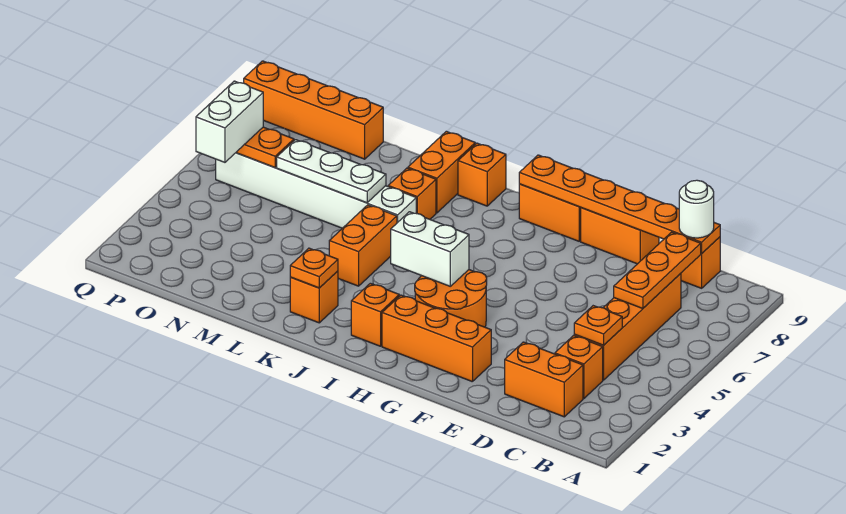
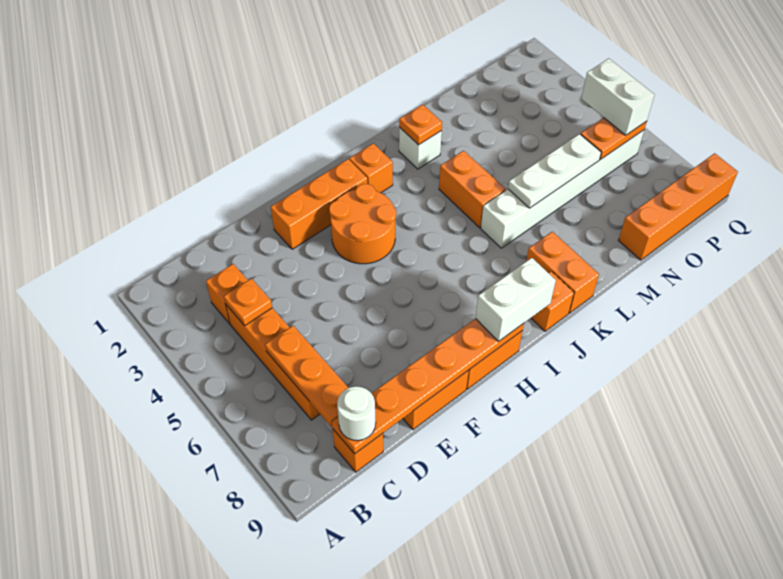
orange brick C2:D2 level 1 -> none
white brick H4:I4 level 2 -> white brick H9:I9 level 3
orange brick K2 level 1 -> white brick K2 level 1
orange brick K7 level 1 -> none

